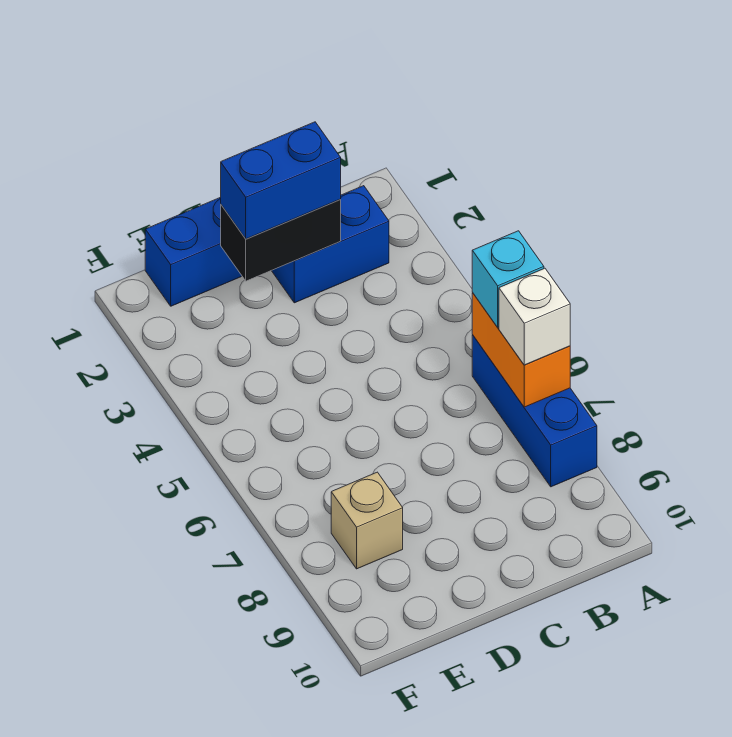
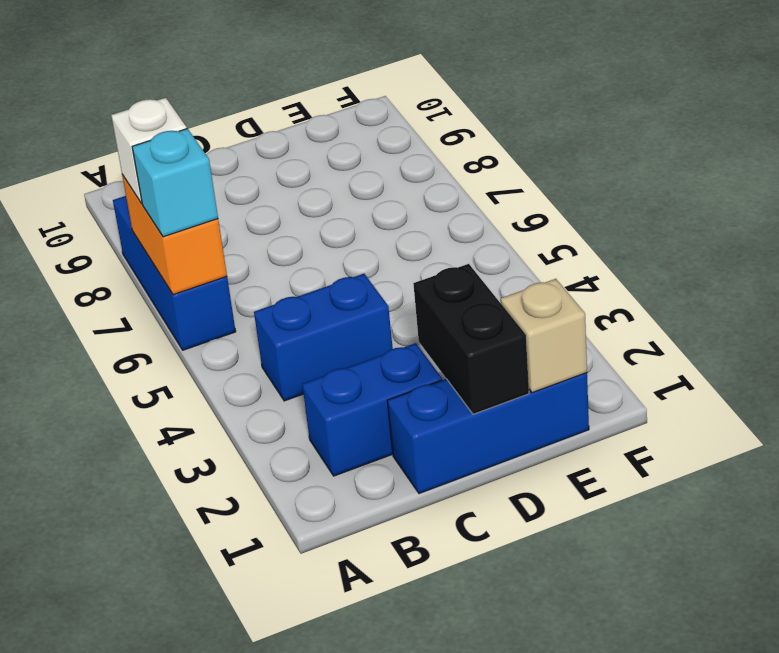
black brick C2:D2 level 2 -> black brick D1:D2 level 2
blue brick C2:D2 level 3 -> blue brick B4:C4 level 1
tan brick E8 level 1 -> tan brick E1 level 2

